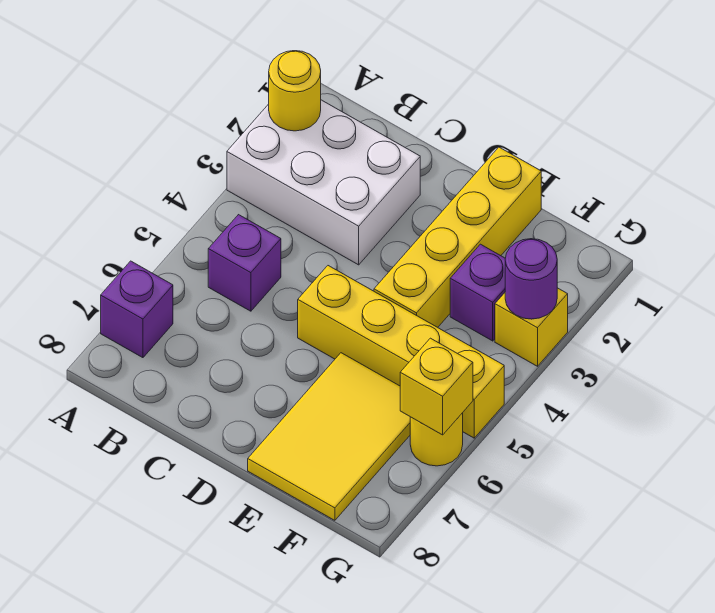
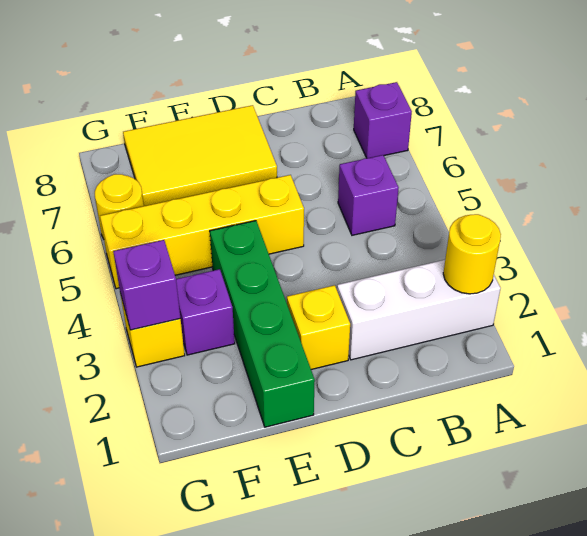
white brick A2:C3 level 1 -> white brick A2:C2 level 1
yellow brick E1:E4 level 1 -> green brick E1:E4 level 1
yellow tile E6:F8 level 1 -> yellow tile D7:F8 level 1
purple round brick G3 level 2 -> purple brick G3 level 2
yellow brick G6 level 2 -> yellow brick D2 level 1

